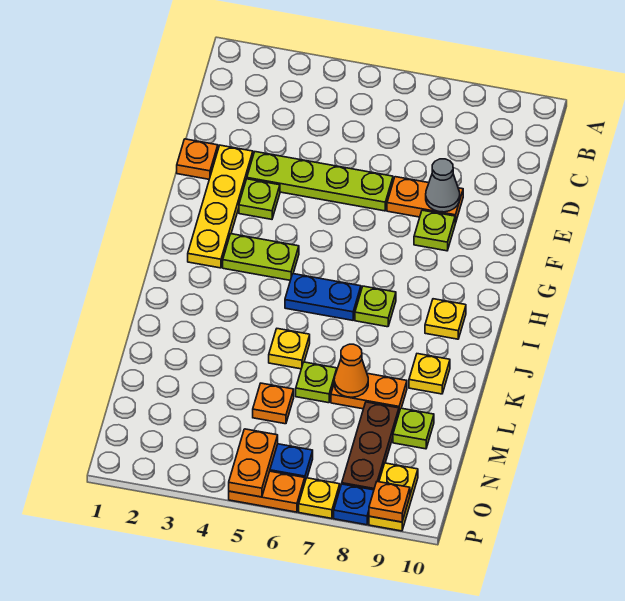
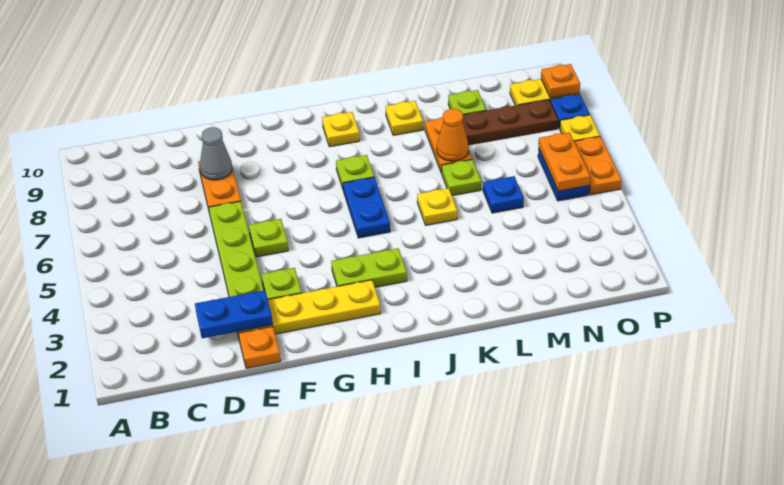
none -> blue plate D2:E2 level 2
lime plate F8 level 1 -> lime plate F5 level 1
lime plate H3:H4 level 1 -> lime plate H3:I3 level 1
orange plate M5 level 1 -> blue plate M5 level 1
orange plate O5:P5 level 2 -> orange plate O5:O6 level 2

